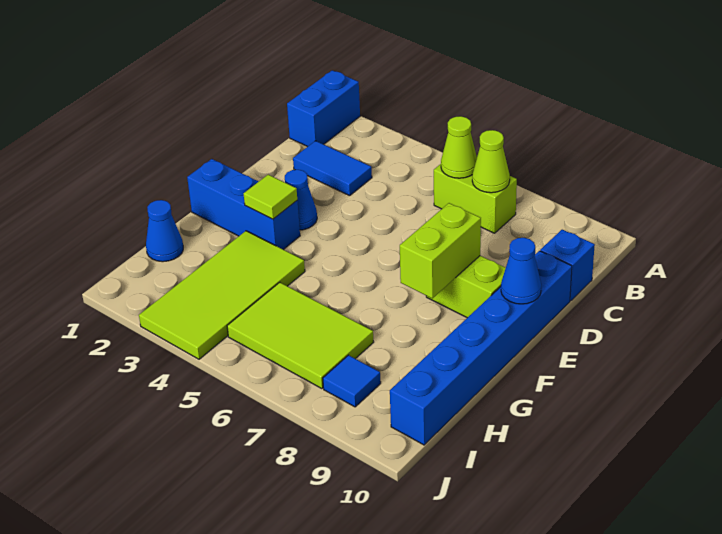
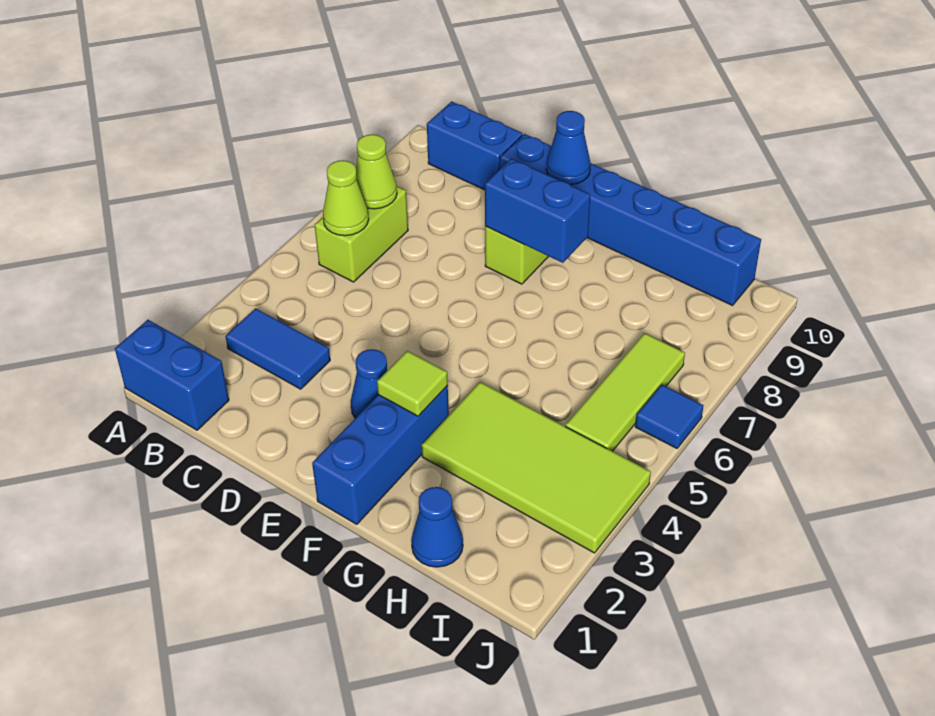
blue tile C2:C3 level 1 -> blue tile B3:C3 level 1
blue brick C10 level 1 -> blue brick B10:C10 level 1
lime brick E8:F8 level 2 -> blue brick E8:F8 level 2
lime tile H5:I7 level 1 -> lime tile I5:I7 level 1
blue tile I8 level 1 -> blue tile J6 level 1

